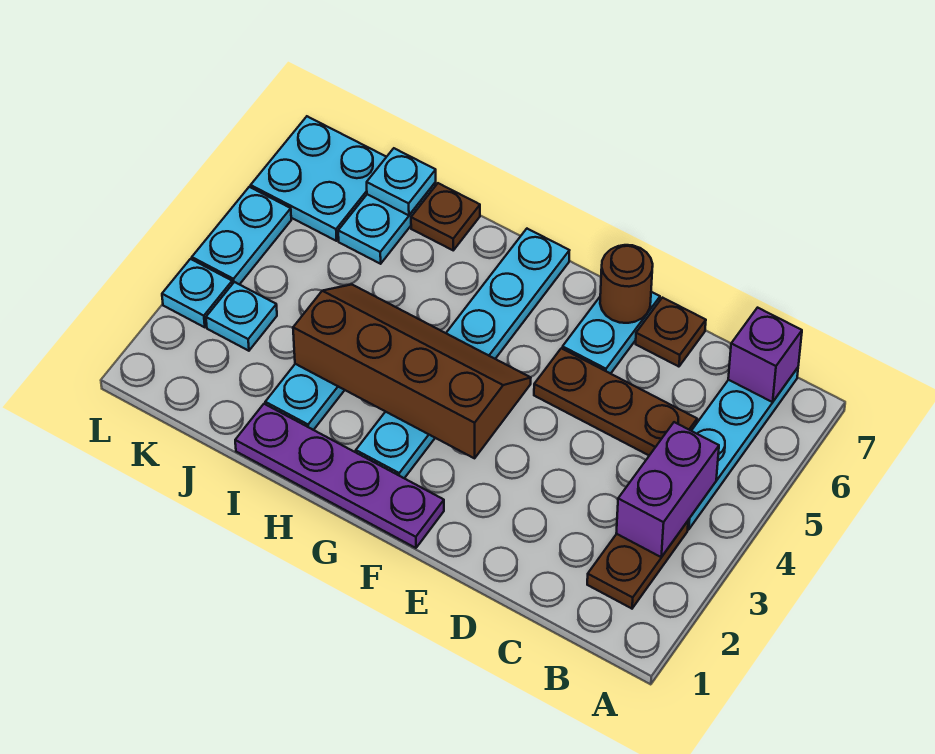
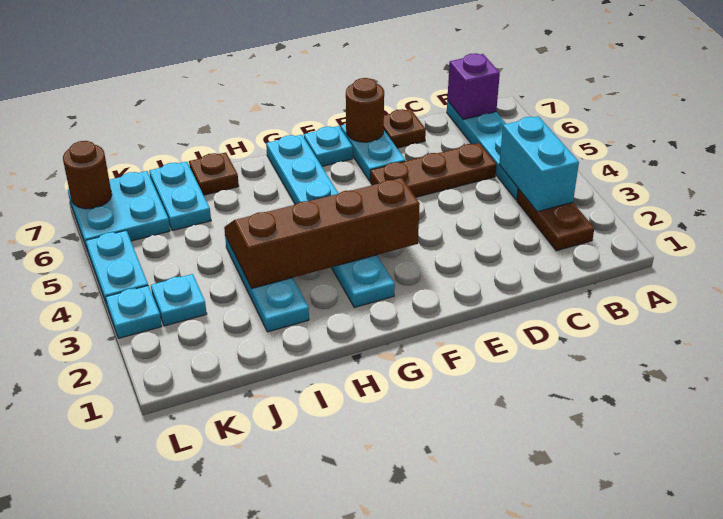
purple brick B3:B4 level 2 -> cyan brick B3:B4 level 2
purple plate F1:I1 level 1 -> none
cyan plate J7 level 2 -> cyan plate F7 level 1
none -> brown round brick L7 level 2

